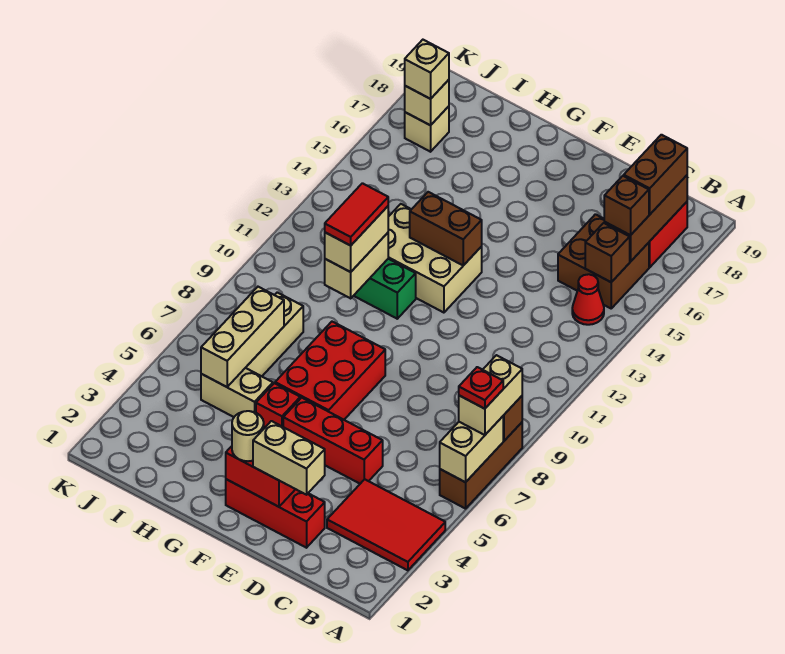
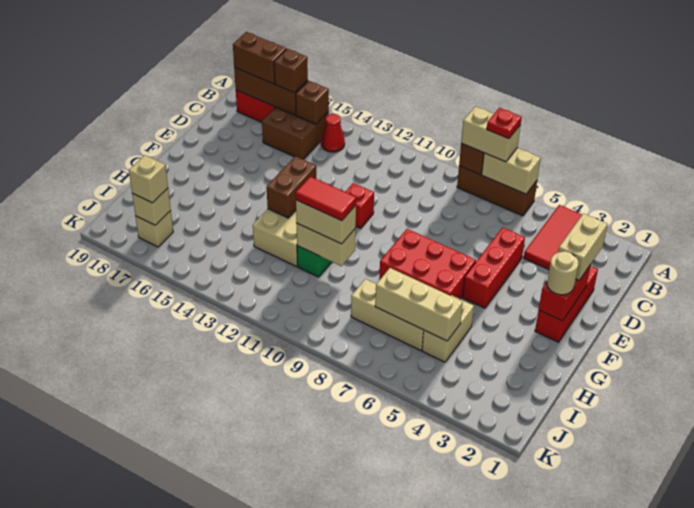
red brick G5 level 1 -> red brick E11 level 1

